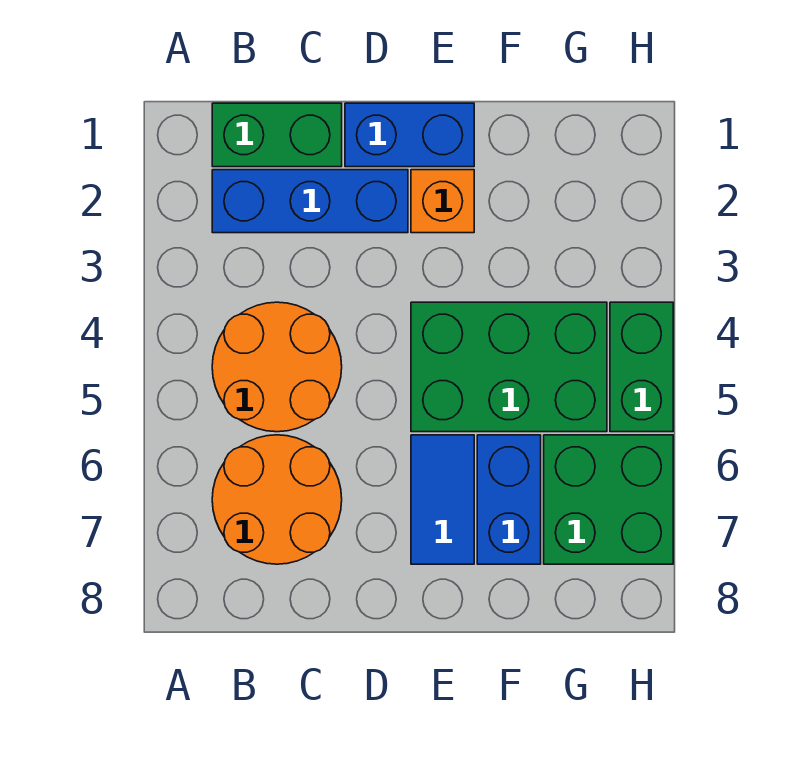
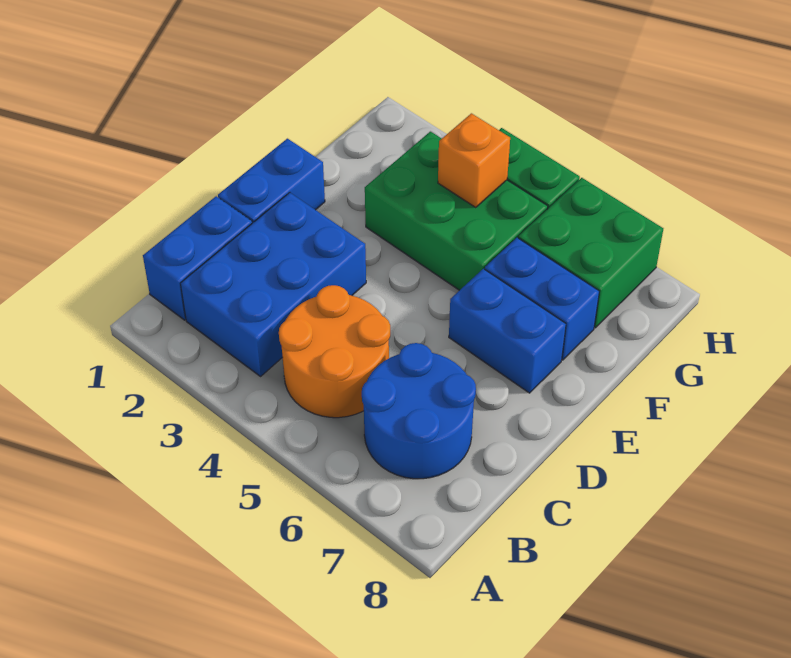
green brick B1:C1 level 1 -> blue brick B1:C1 level 1
blue brick B2:D2 level 1 -> blue brick B2:D3 level 1
orange round brick B6:C7 level 1 -> blue round brick B6:C7 level 1
orange brick E2 level 1 -> orange brick G4 level 2
green brick E4:G5 level 1 -> green brick F3:G5 level 1
blue tile E6:E7 level 1 -> blue brick E6:E7 level 1

